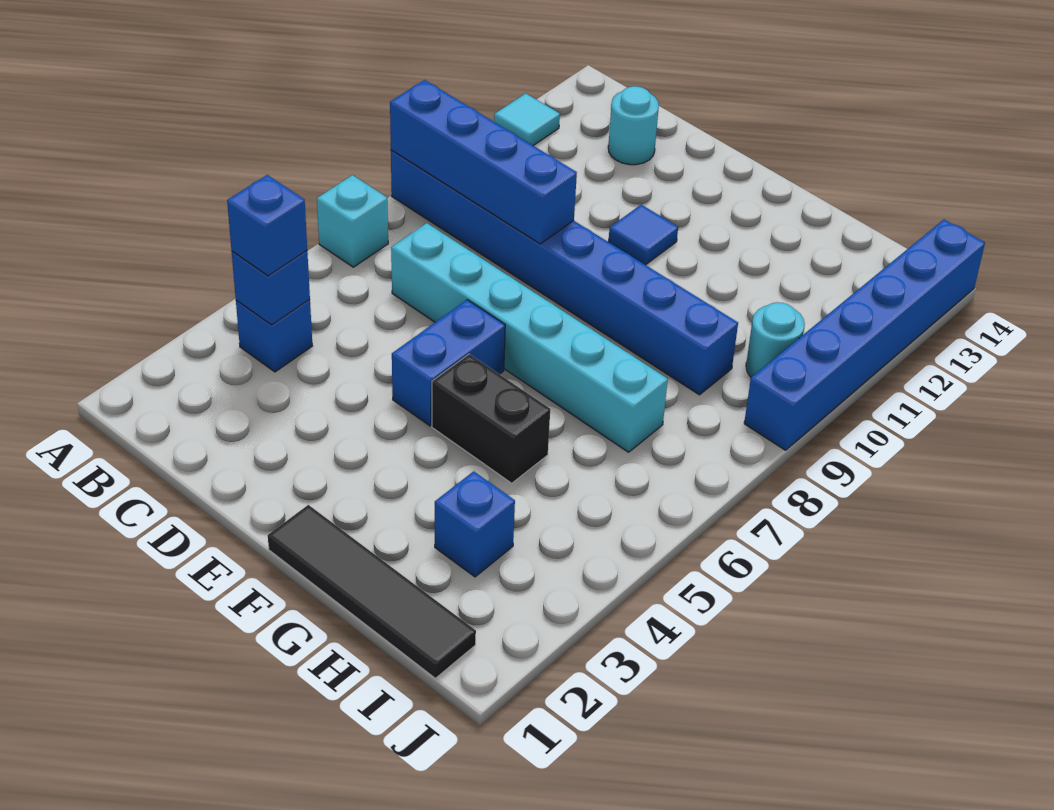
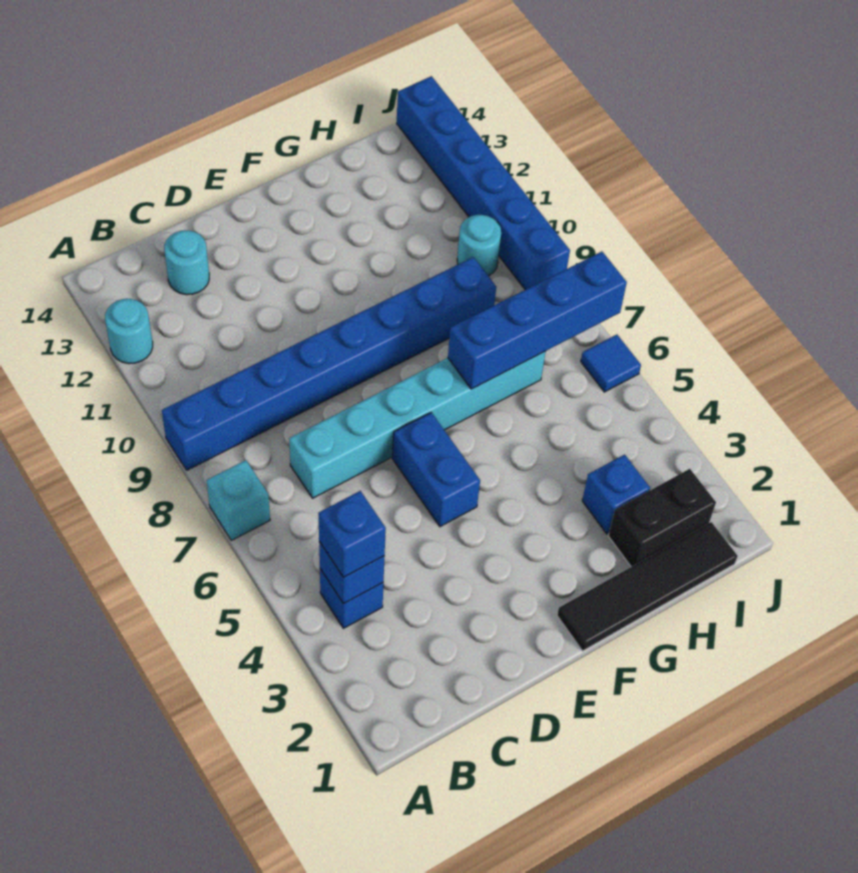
blue brick A9:D9 level 2 -> blue brick G7:J7 level 2
cyan tile A12 level 1 -> cyan round brick A12 level 1
blue tile E11 level 1 -> blue tile J6 level 1
black brick F5:G5 level 1 -> black brick H2:I2 level 1

